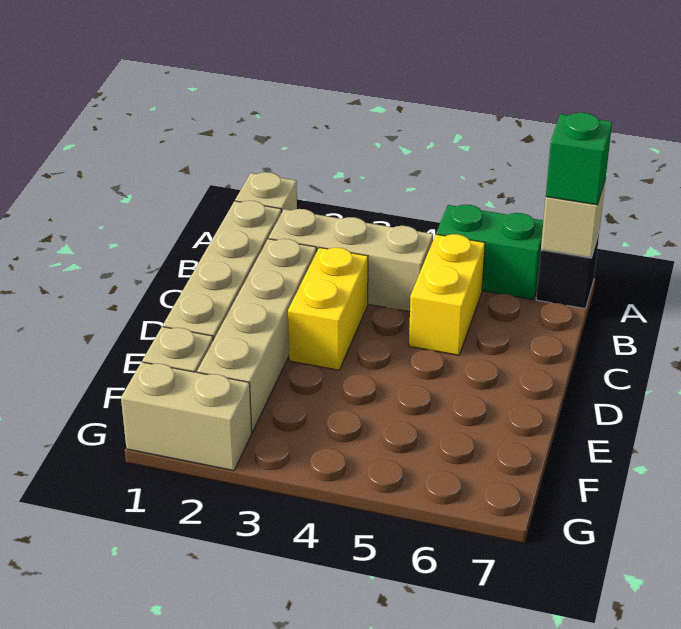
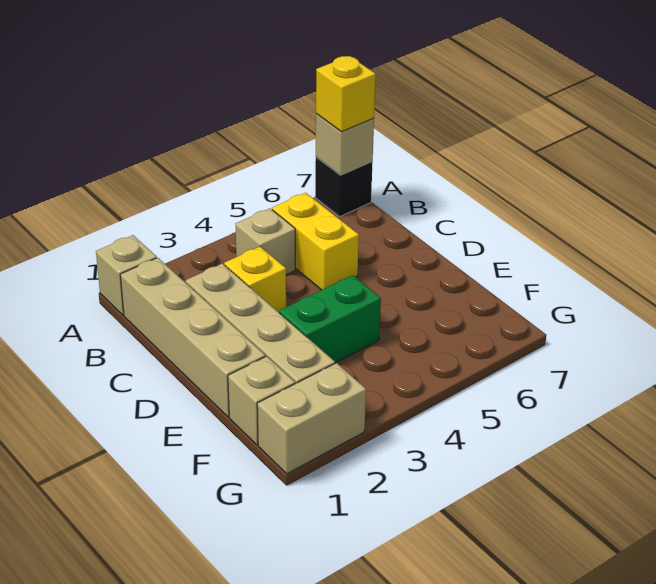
green brick A5:A6 level 1 -> green brick E3:E4 level 1
green brick A7 level 3 -> yellow brick A7 level 3
tan brick B2:B4 level 1 -> tan brick B4 level 1
yellow brick C3:D3 level 1 -> yellow brick C3 level 1

